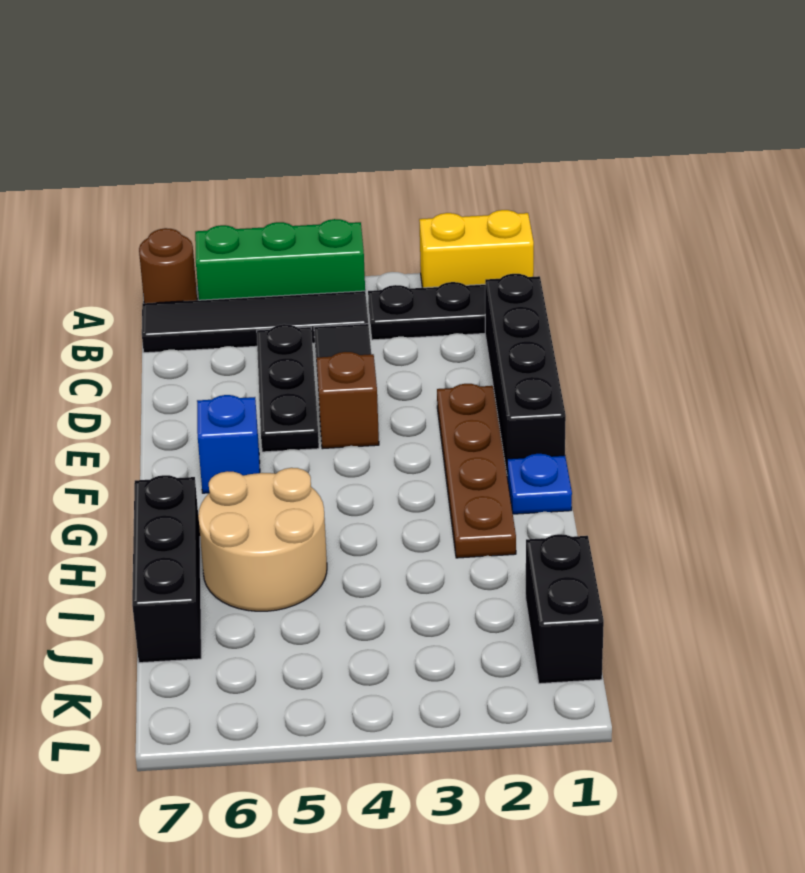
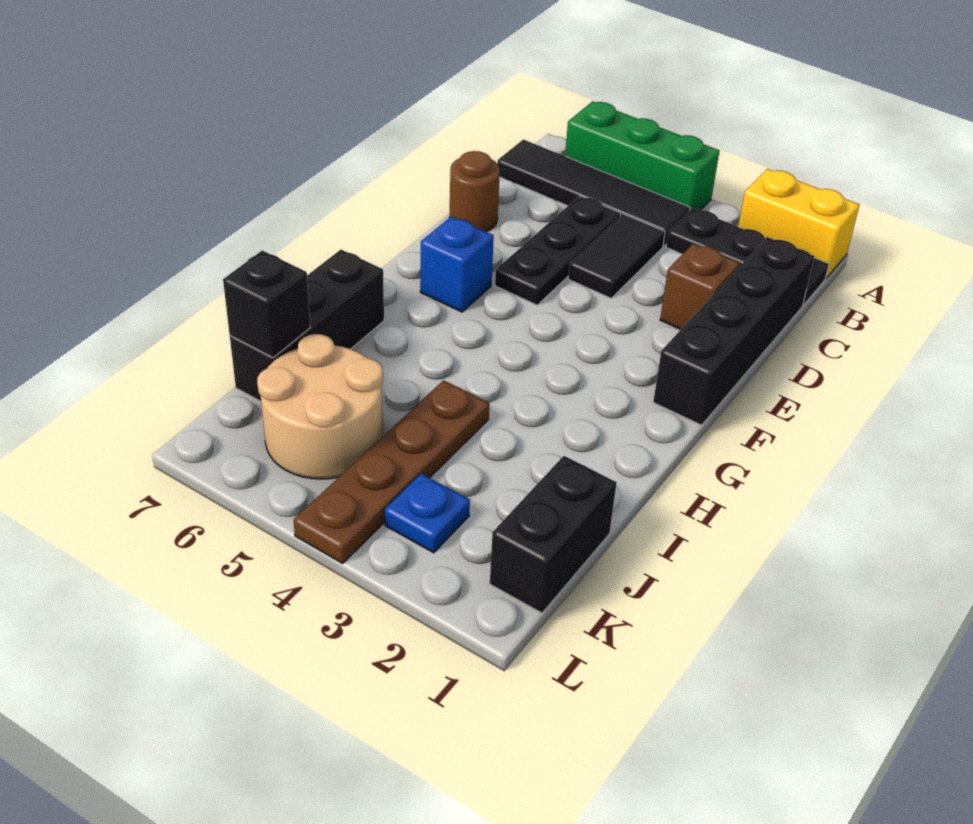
brown round brick A7 level 1 -> brown round brick D7 level 1
brown plate E2:H2 level 1 -> brown plate I4:L4 level 1
brown brick E4 level 1 -> brown brick D2 level 1
blue plate G1 level 1 -> blue plate K3 level 1
tan round brick H5:I6 level 1 -> tan round brick J5:K6 level 1
none -> black brick J7 level 2

